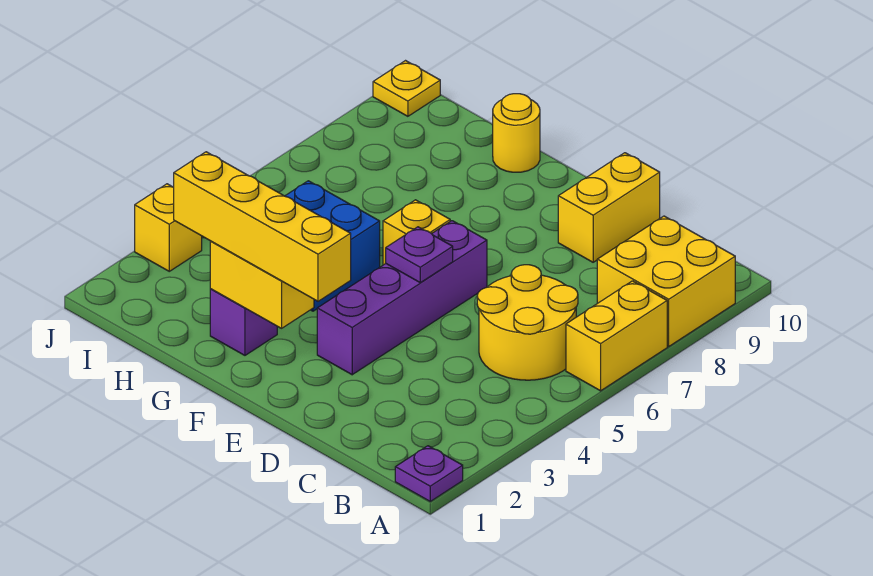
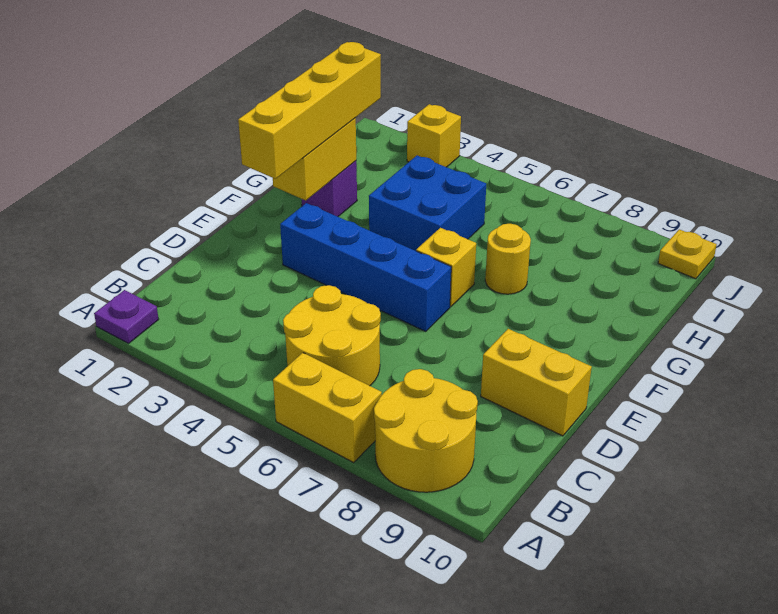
yellow brick A8:B9 level 1 -> yellow round brick A8:B9 level 1
purple brick E3:E6 level 1 -> blue brick E3:E6 level 1
purple plate E5 level 2 -> none
yellow round brick G10 level 1 -> yellow round brick G7 level 1

